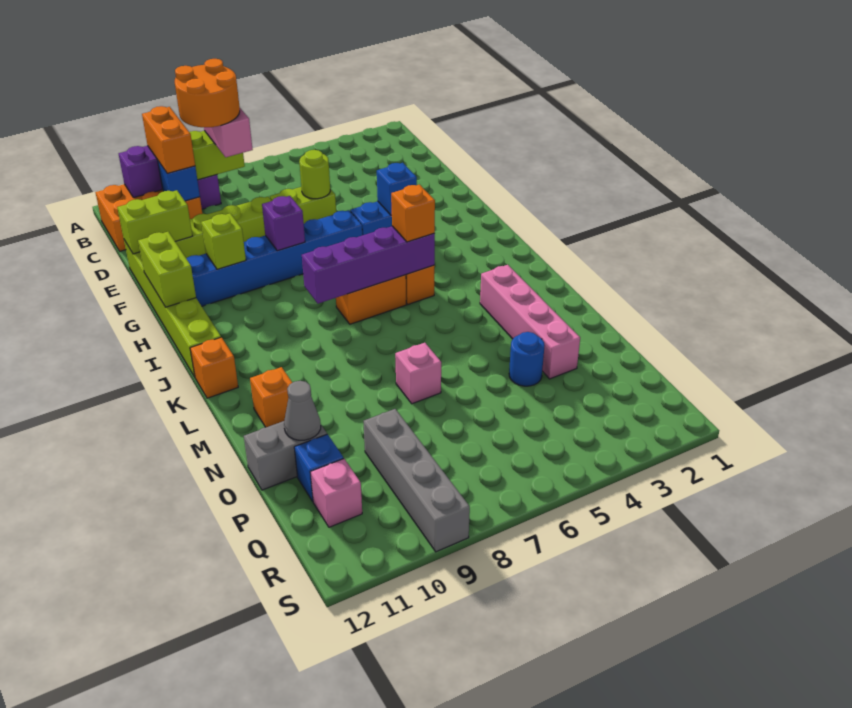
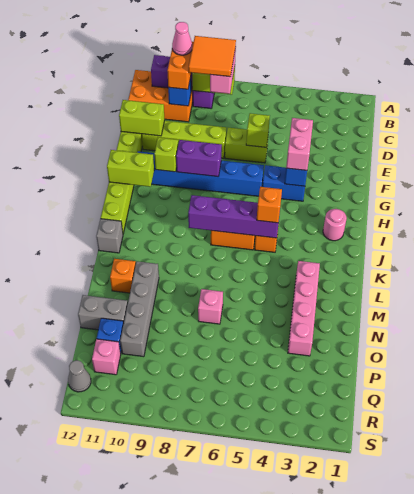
orange round brick B8:C9 level 4 -> orange tile B8:C9 level 4
none -> pink cone B10 level 4
lime round brick E6 level 2 -> lime brick E6 level 2
none -> pink brick F4:G4 level 3
purple brick G8 level 2 -> purple brick G8:G9 level 2
lime brick G12:H12 level 2 -> lime brick H11:H12 level 2
none -> pink round brick I2 level 1
orange brick K12 level 1 -> grey brick K12 level 1
blue round brick O4 level 1 -> none
grey cone O11 level 2 -> grey cone R12 level 1
grey brick P9:S9 level 1 -> grey brick M10:P10 level 1

